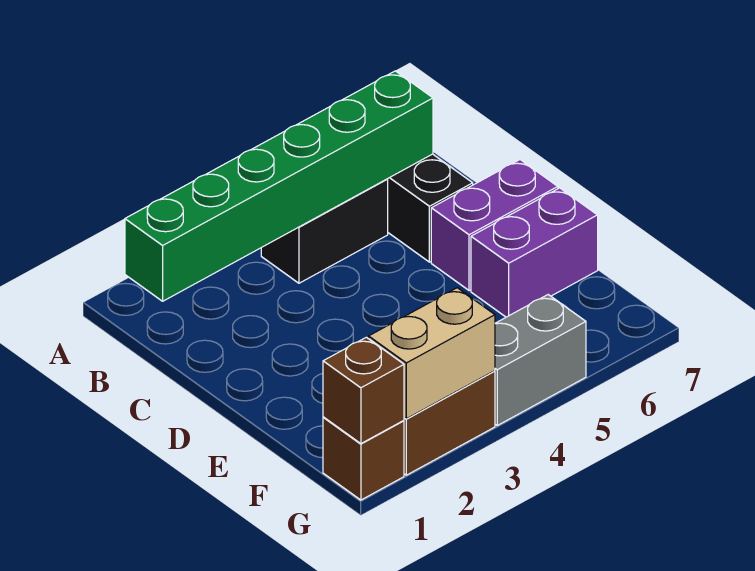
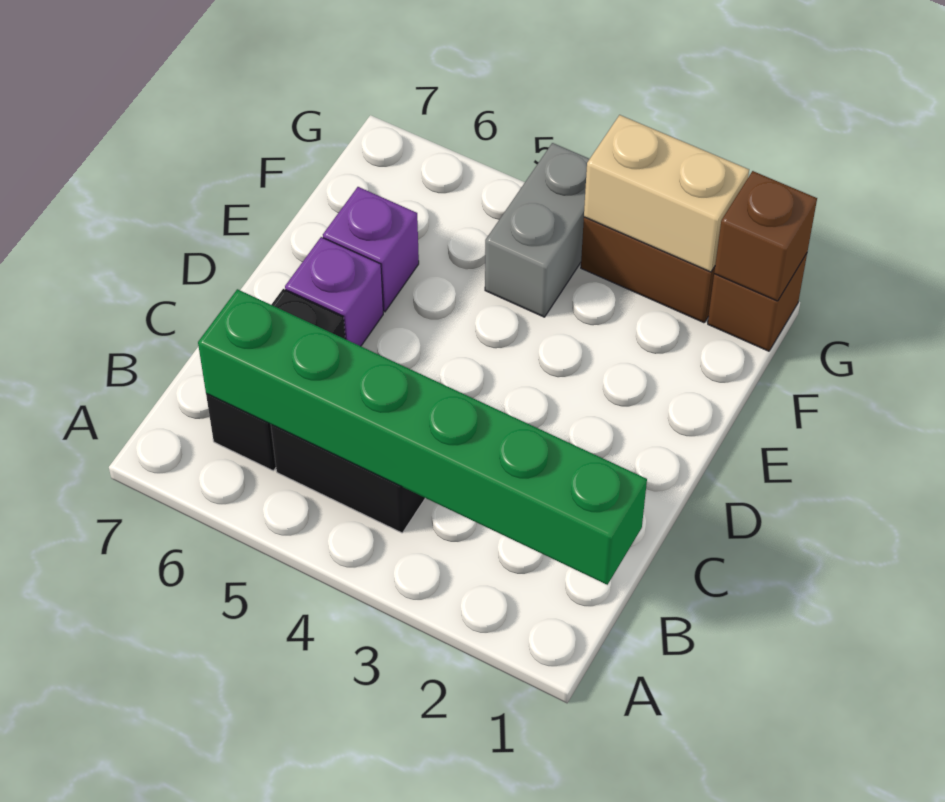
purple brick D6:D7 level 1 -> purple brick D6 level 1
purple brick E6:E7 level 1 -> purple brick E6 level 1
grey brick G4:G5 level 1 -> grey brick F4:G4 level 1

